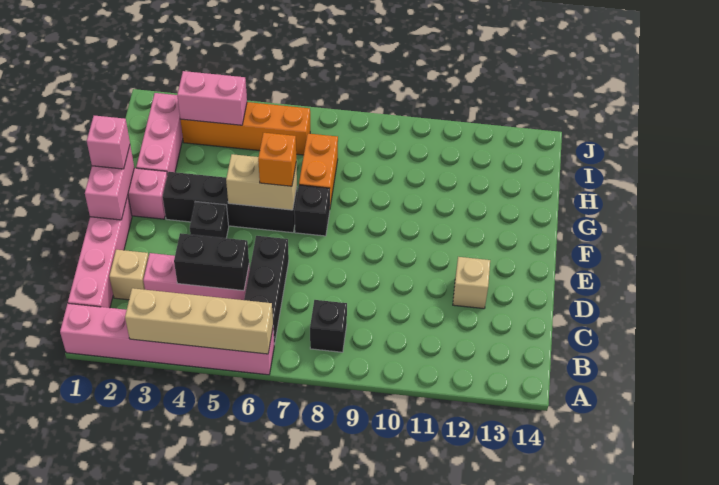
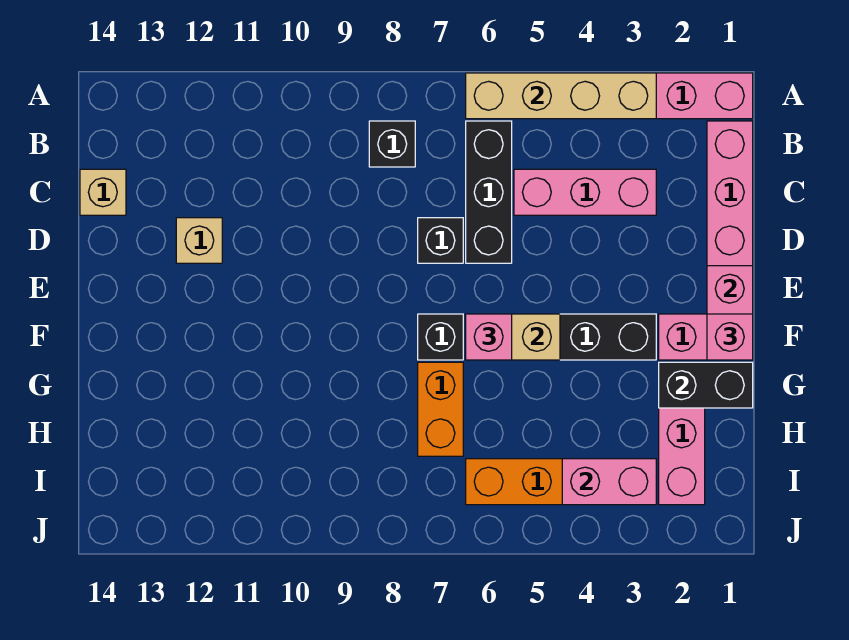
tan brick C2 level 1 -> tan brick C14 level 1
black brick C4:C5 level 2 -> black brick G1:G2 level 2
black brick E4 level 1 -> black brick D7 level 1
orange brick F6 level 3 -> pink brick F6 level 3

